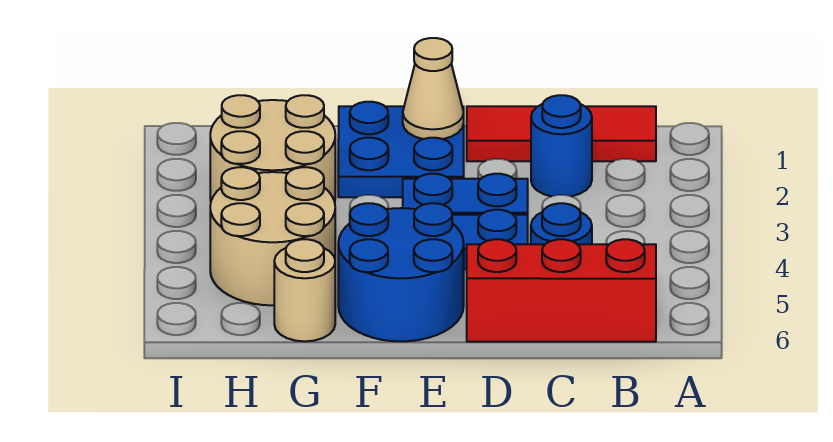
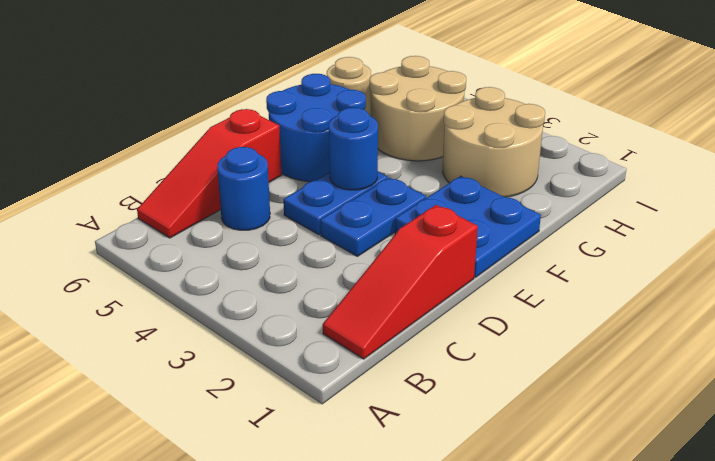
red tile B1:D1 level 1 -> red slope B1:D1 level 1 top D
red brick B6:D6 level 1 -> red slope B6:D6 level 1 top D
blue round brick C2 level 1 -> blue round brick E4 level 2
tan cone E1 level 2 -> none

